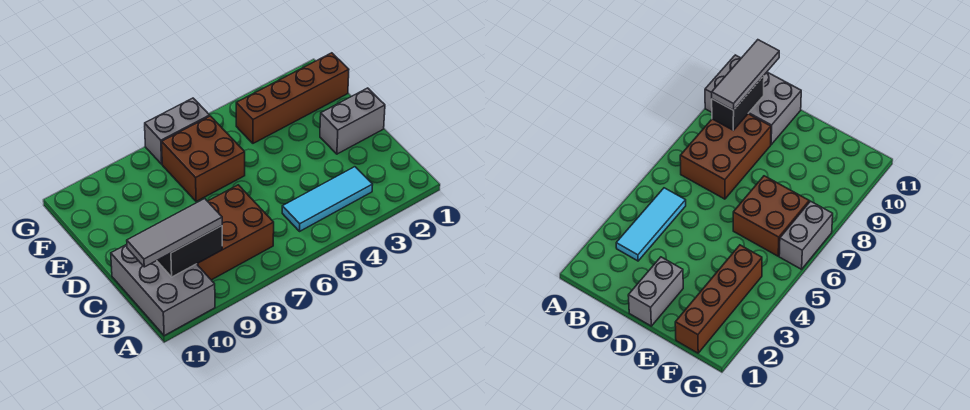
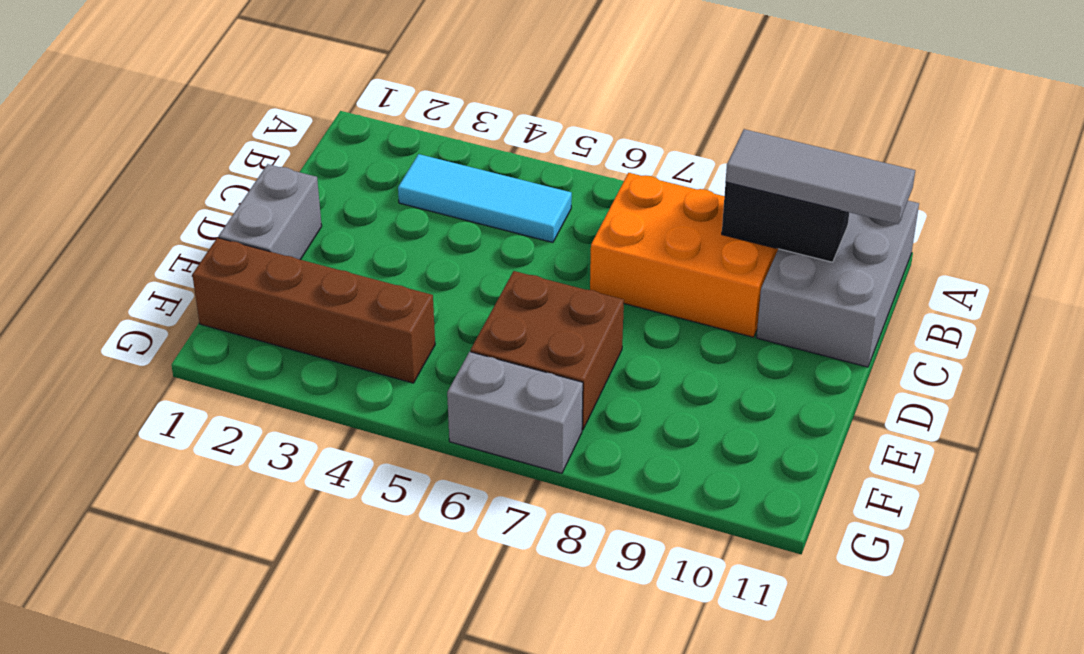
brown brick B7:C9 level 1 -> orange brick B7:C9 level 1
grey brick D1:D2 level 1 -> grey brick D1:E1 level 1

